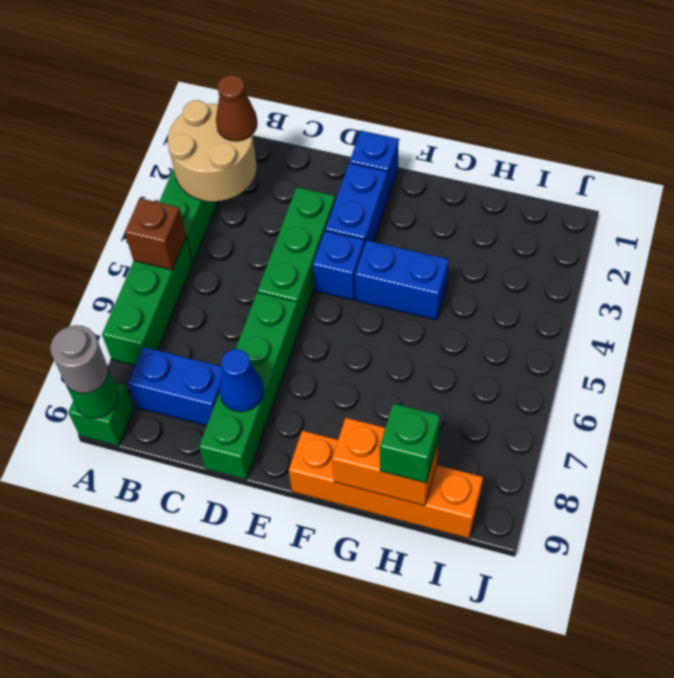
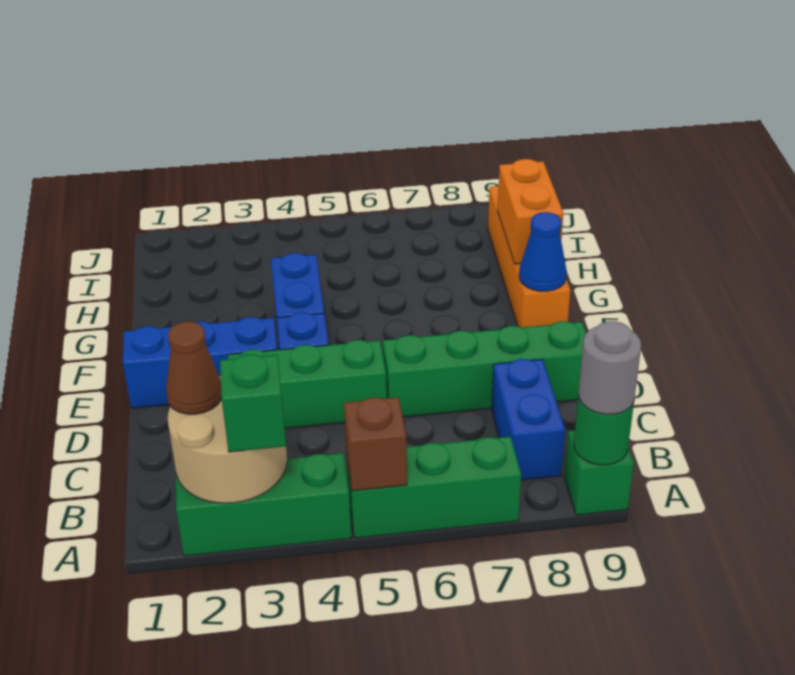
blue cone D8 level 2 -> blue cone F9 level 2
green brick H9 level 3 -> green brick A3 level 3

